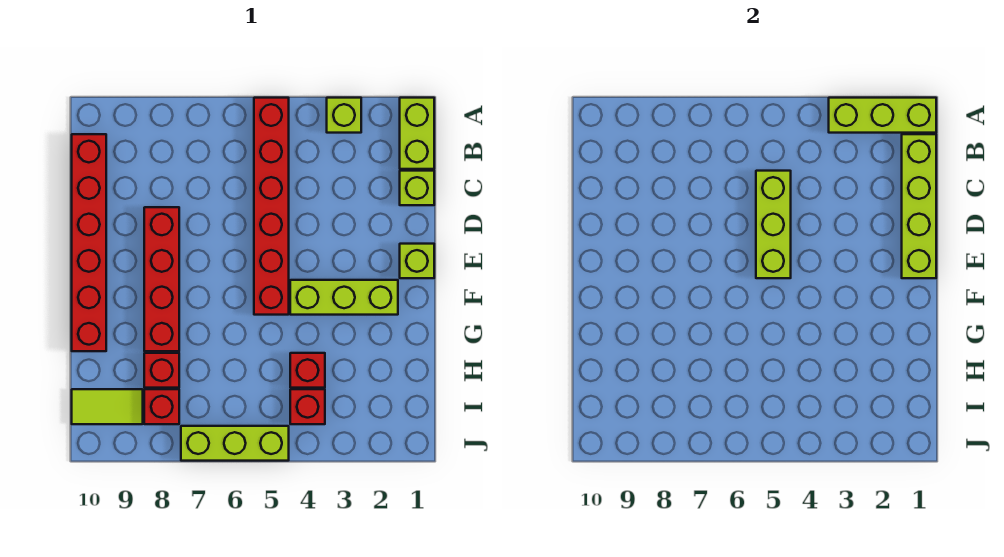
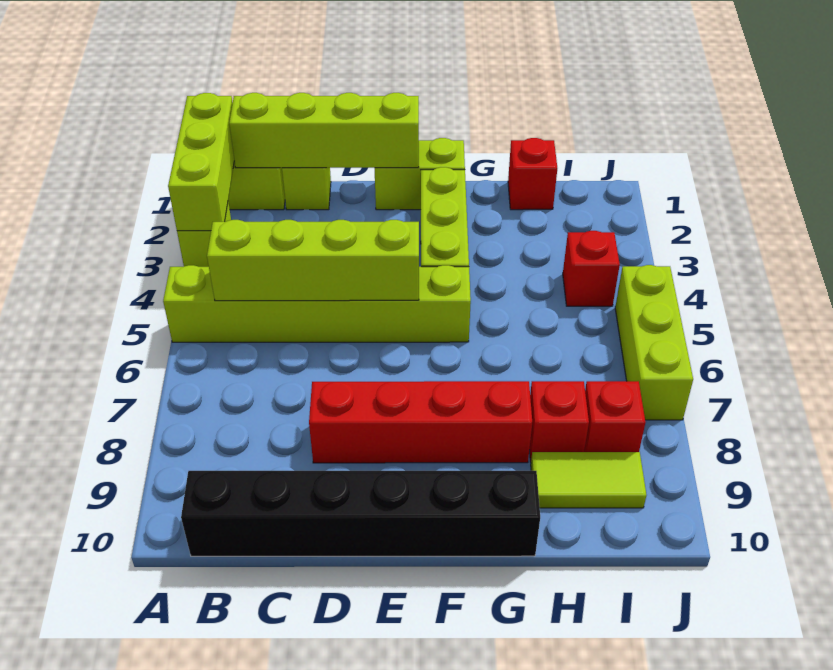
red brick A5:F5 level 1 -> lime brick A5:F5 level 1
red brick B10:G10 level 1 -> black brick B10:G10 level 1
lime brick C5:E5 level 2 -> lime brick B5:E5 level 2
lime brick E1 level 1 -> lime brick E1:F1 level 1
red brick H4 level 1 -> red brick H1 level 1
lime tile I9:I10 level 1 -> lime tile H9:I9 level 1

